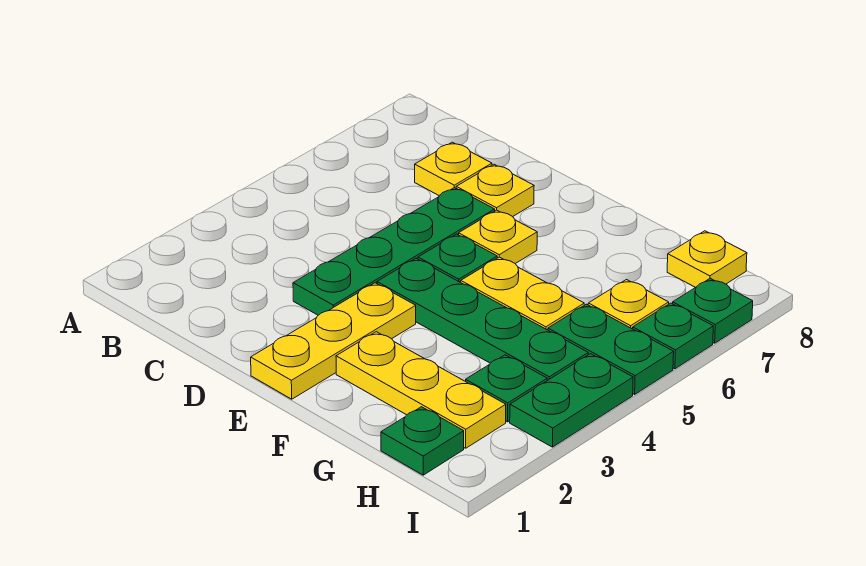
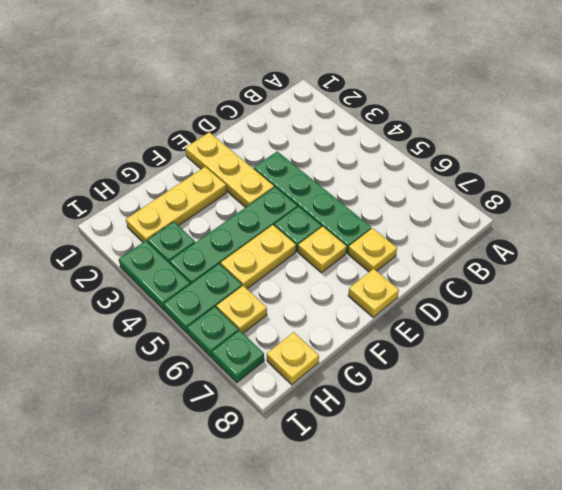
yellow plate C7 level 1 -> yellow plate E8 level 1
green plate H1 level 1 -> none

